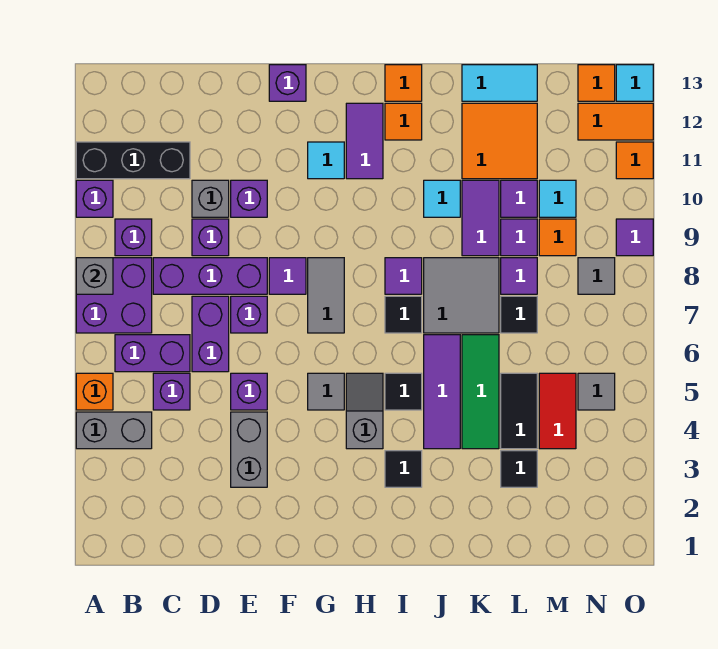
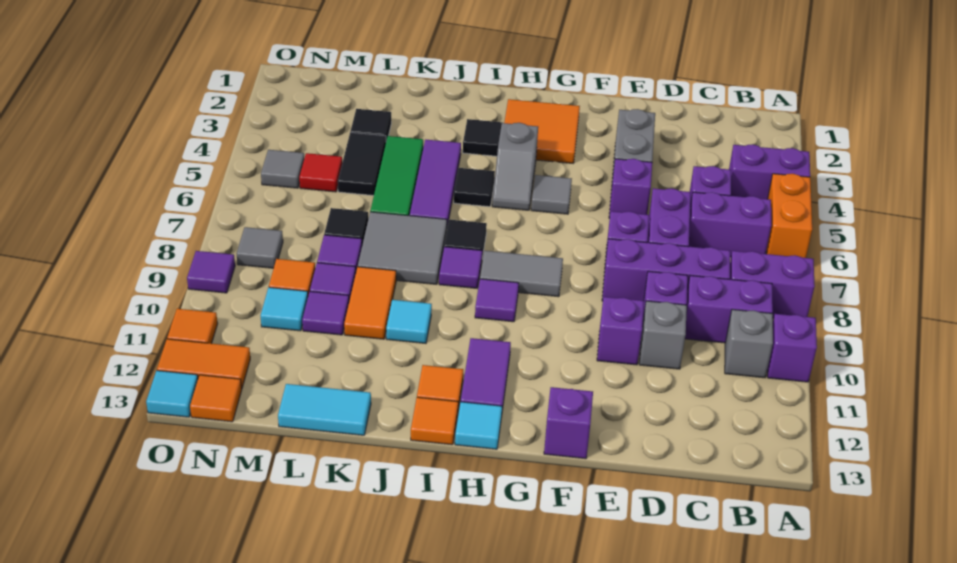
grey brick A4:B4 level 1 -> purple brick A4:B4 level 1
orange brick A5 level 1 -> orange brick A5:A6 level 1
purple brick A7:B8 level 1 -> purple brick A8:B8 level 1
grey brick A8 level 2 -> grey brick B10 level 1
black brick A11:C11 level 1 -> none
purple brick B9 level 1 -> purple brick B9:C9 level 1
purple tile F8 level 1 -> purple tile H9 level 1
grey tile G7:G8 level 1 -> grey tile G8:H8 level 1
cyan tile G11 level 1 -> cyan tile H13 level 1
purple tile K9:K10 level 1 -> orange tile K9:K10 level 1
orange tile K11:L12 level 1 -> orange tile G2:H3 level 1
red tile M4:M5 level 1 -> red tile M5 level 1

